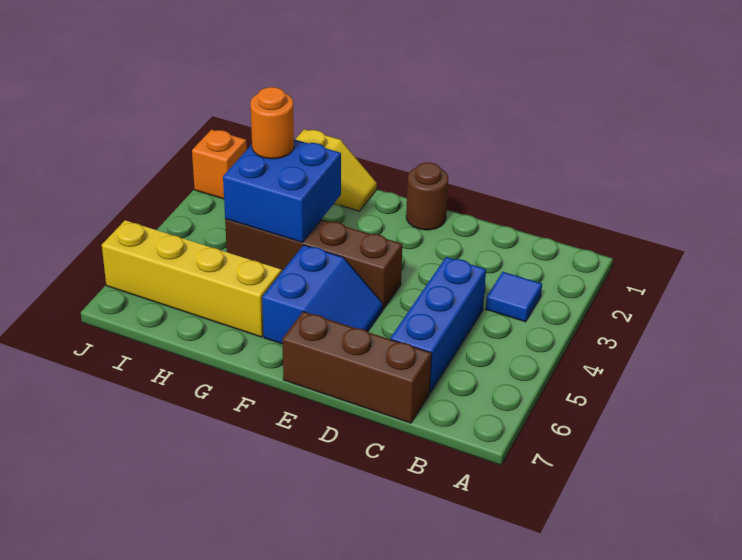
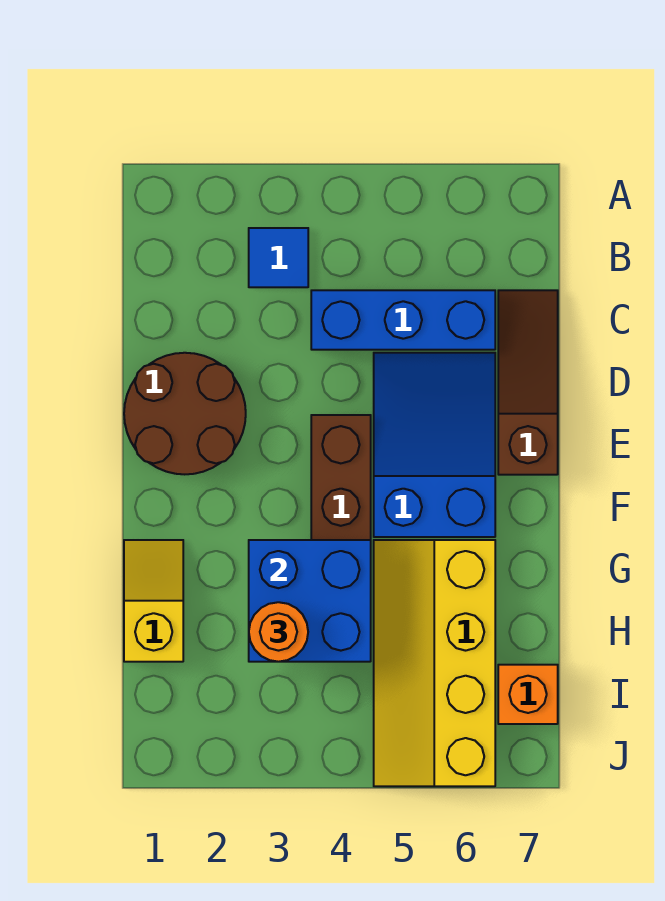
brown brick C7:E7 level 1 -> brown slope C7:E7 level 1 top E
brown round brick E1 level 1 -> brown round brick D1:E2 level 1
blue slope E5:F6 level 1 top F -> blue slope D5:F6 level 1 top F
orange brick J2 level 1 -> orange brick I7 level 1

